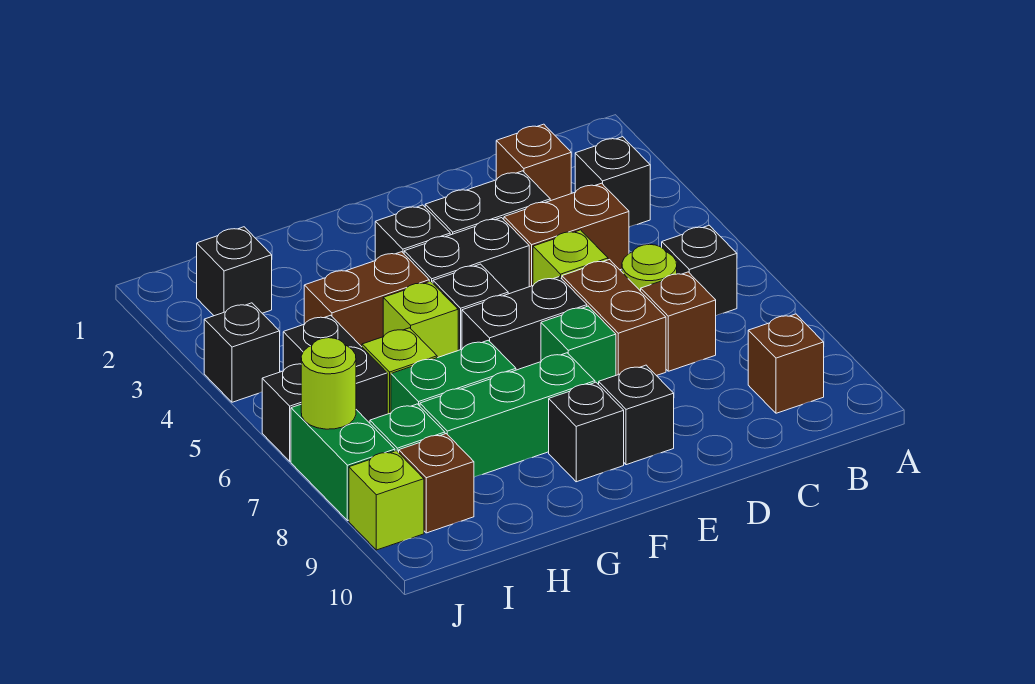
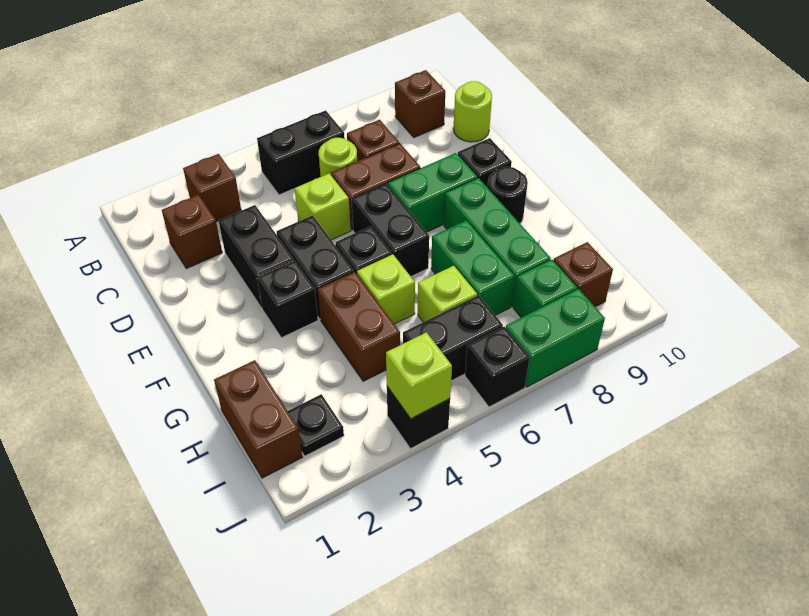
black brick B3 level 1 -> brown brick B3 level 1
black brick B6 level 1 -> black brick B5:B6 level 1
brown brick C4:D4 level 1 -> brown brick H1:I1 level 1
green brick E7 level 1 -> green brick E7:E8 level 1
black brick F9 level 1 -> black round brick F9 level 1
black brick I2 level 1 -> black plate I2 level 1
lime round brick J7 level 2 -> lime round brick C10 level 1
lime brick J9 level 1 -> lime brick J4 level 2

